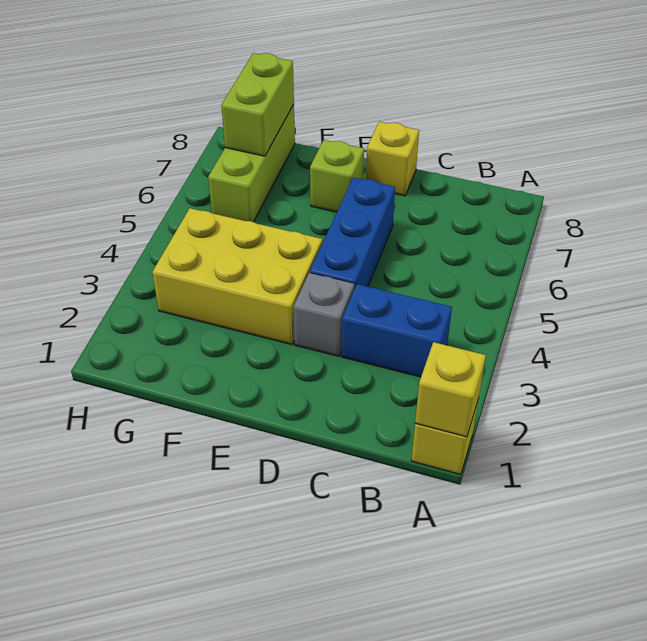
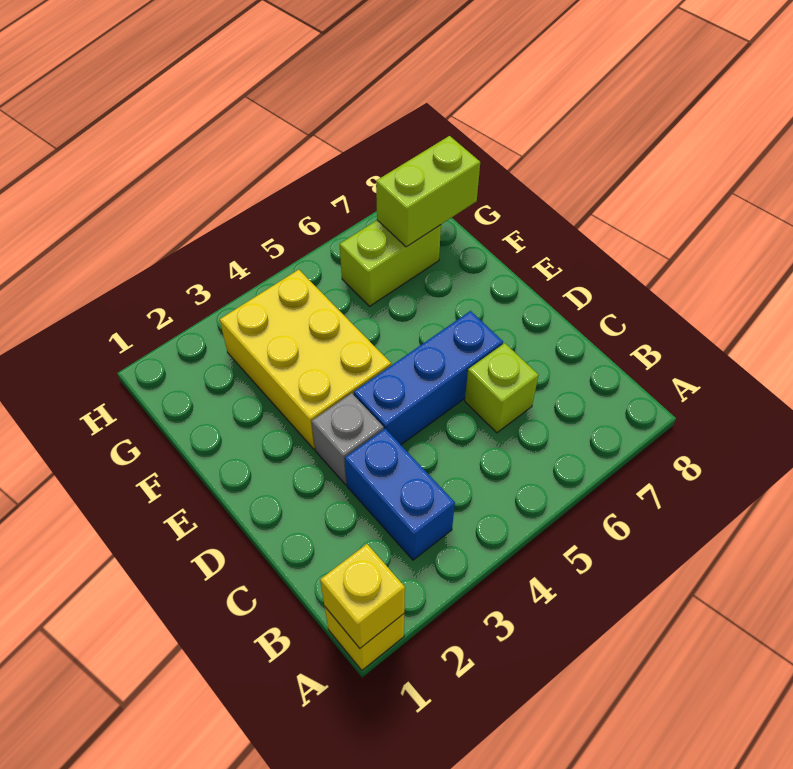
yellow brick D8 level 1 -> none
lime brick E7 level 1 -> lime brick C6 level 1
lime brick G6:G8 level 1 -> lime brick G6:G7 level 1

